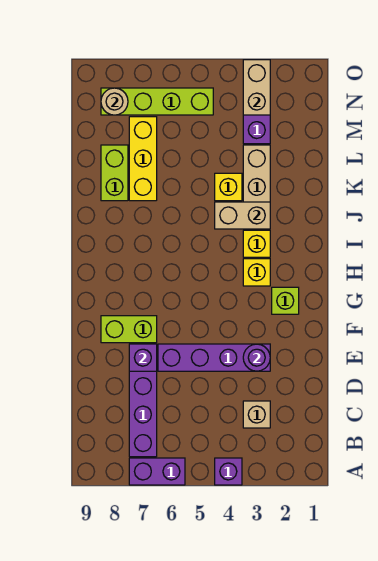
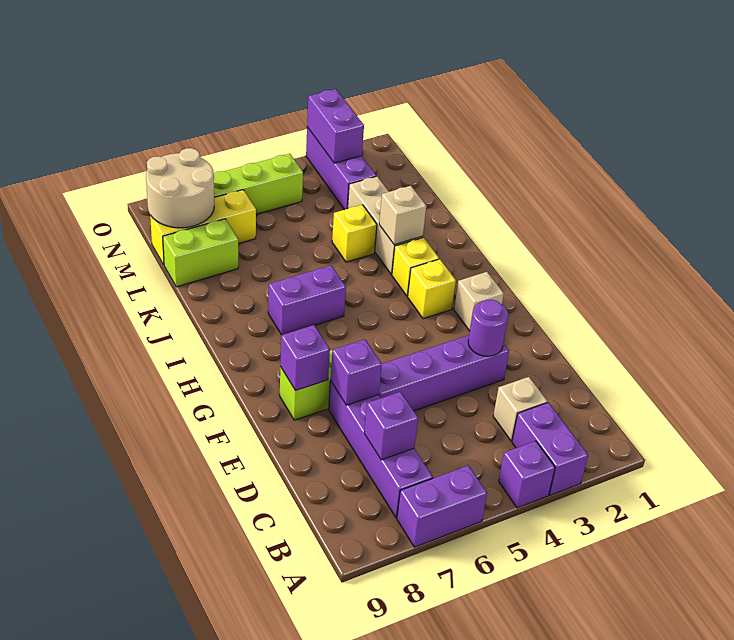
none -> purple brick A3:B3 level 1
none -> purple brick C7 level 2
none -> purple brick F8 level 2
lime brick G2 level 1 -> tan brick G2 level 1
none -> purple brick I6:I7 level 1
tan brick J3:J4 level 2 -> tan brick J3 level 2
yellow brick K7:M7 level 1 -> yellow brick M7:M9 level 1
lime brick K8:L8 level 1 -> lime brick L8:L9 level 1
tan brick N3:O3 level 2 -> purple brick N3:O3 level 2
tan round brick N8 level 2 -> tan round brick M8:N9 level 2

